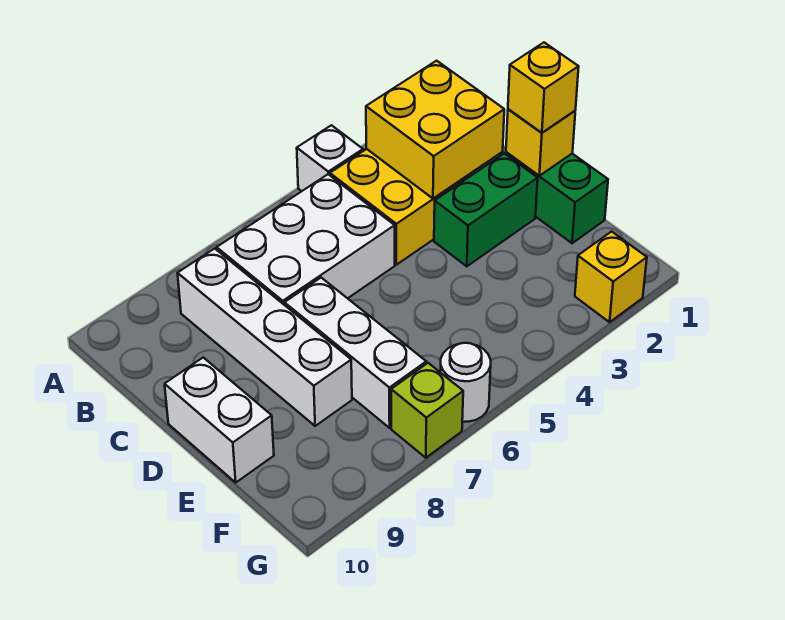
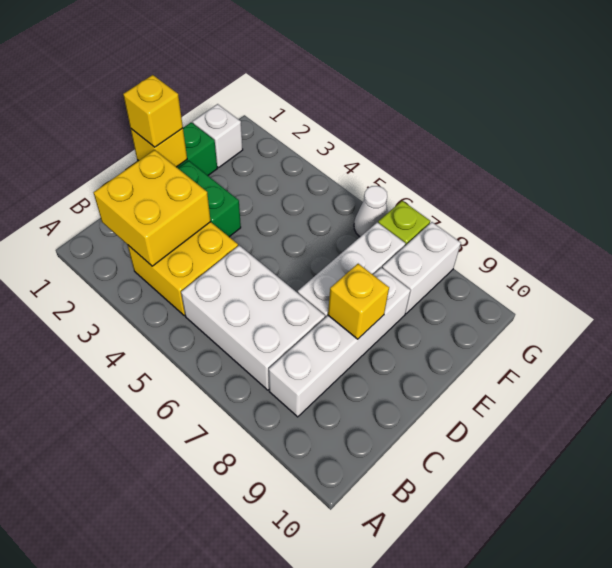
white brick A4 level 1 -> white brick F1 level 1
white brick D10:E10 level 1 -> white brick F8:G8 level 1
yellow brick G2 level 1 -> yellow brick D8 level 2
white round brick G6 level 1 -> white cone G6 level 1

